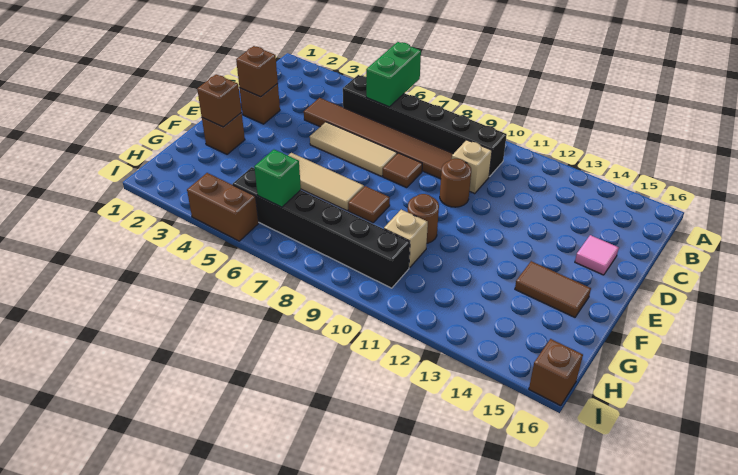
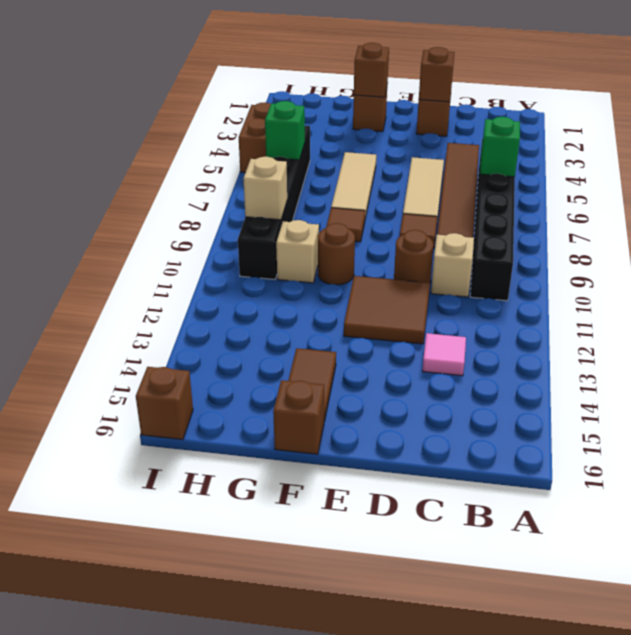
green brick A6:B6 level 2 -> green brick B6 level 2
none -> brown tile D11:E12 level 1
pink tile D15 level 1 -> pink tile C13 level 1
none -> brown brick F16 level 1
none -> tan brick H9 level 2

